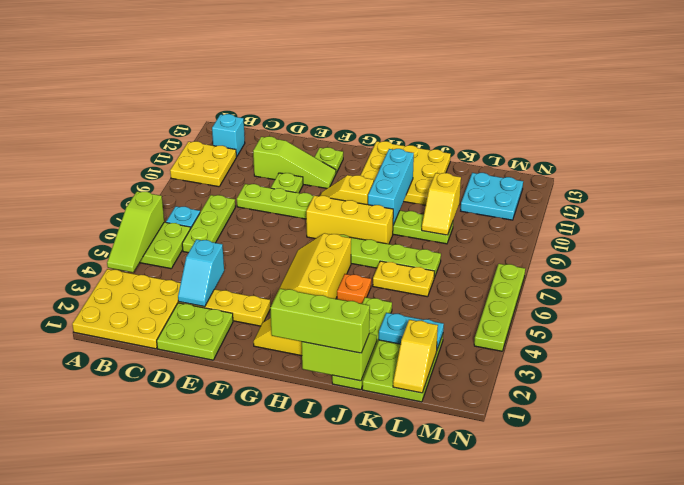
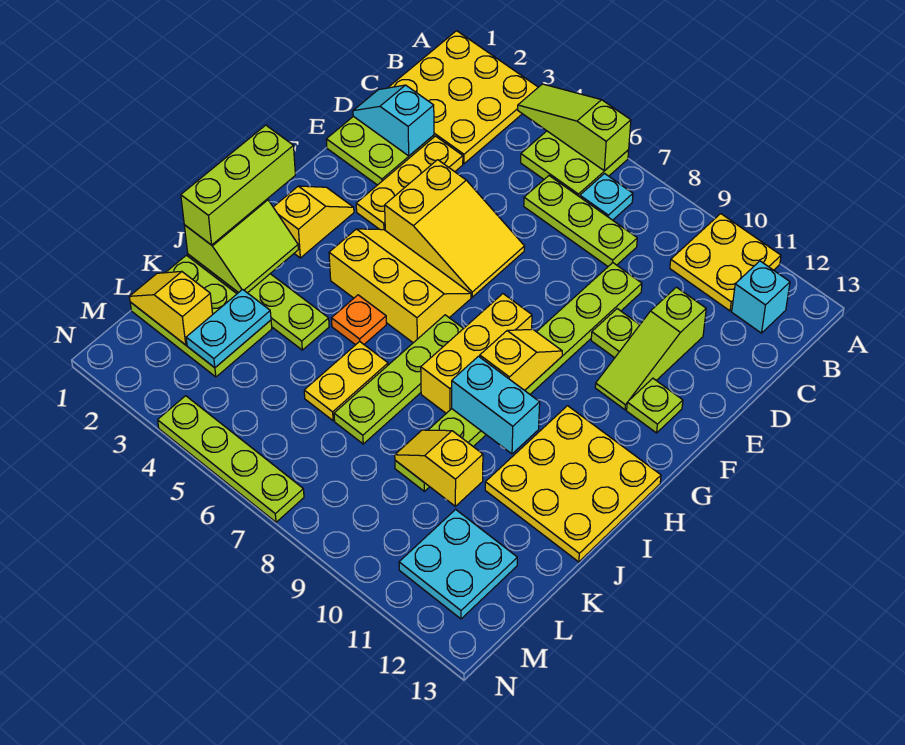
cyan slope D3:D4 level 2 top 4 -> cyan slope D1:D2 level 2 top 2
none -> yellow slope E4:F6 level 1 top 4
cyan brick I9:I11 level 2 -> cyan brick I9:I10 level 2

